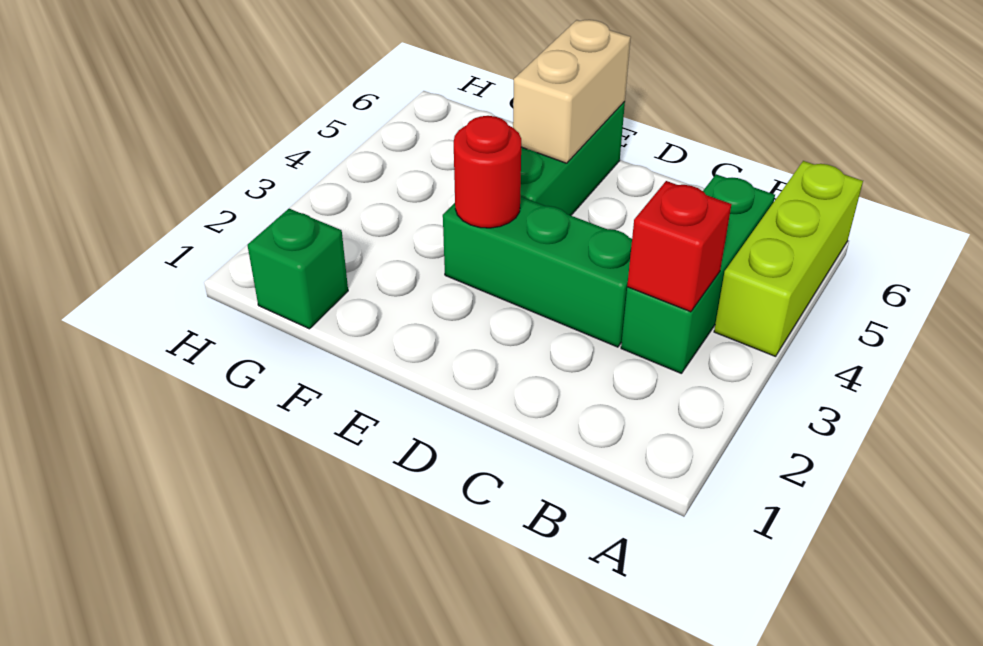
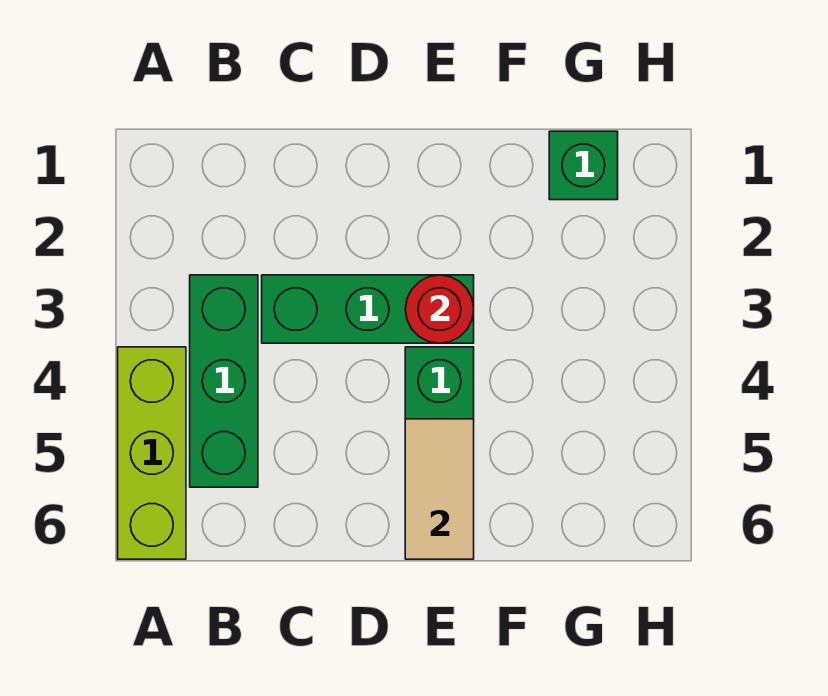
red brick B3 level 2 -> none
tan brick E5:E6 level 2 -> tan tile E5:E6 level 2

